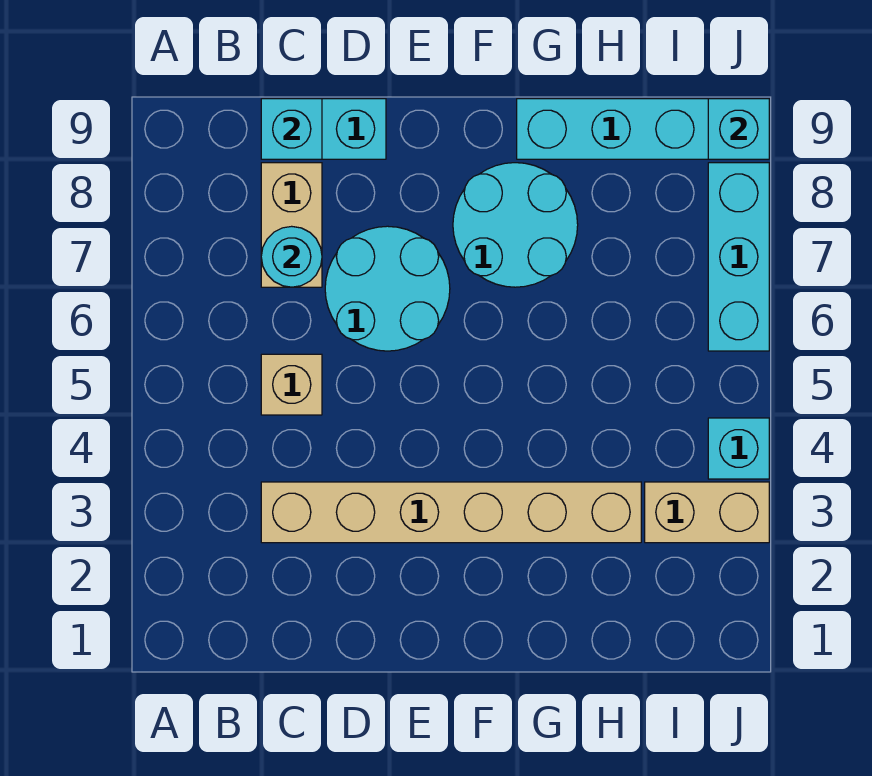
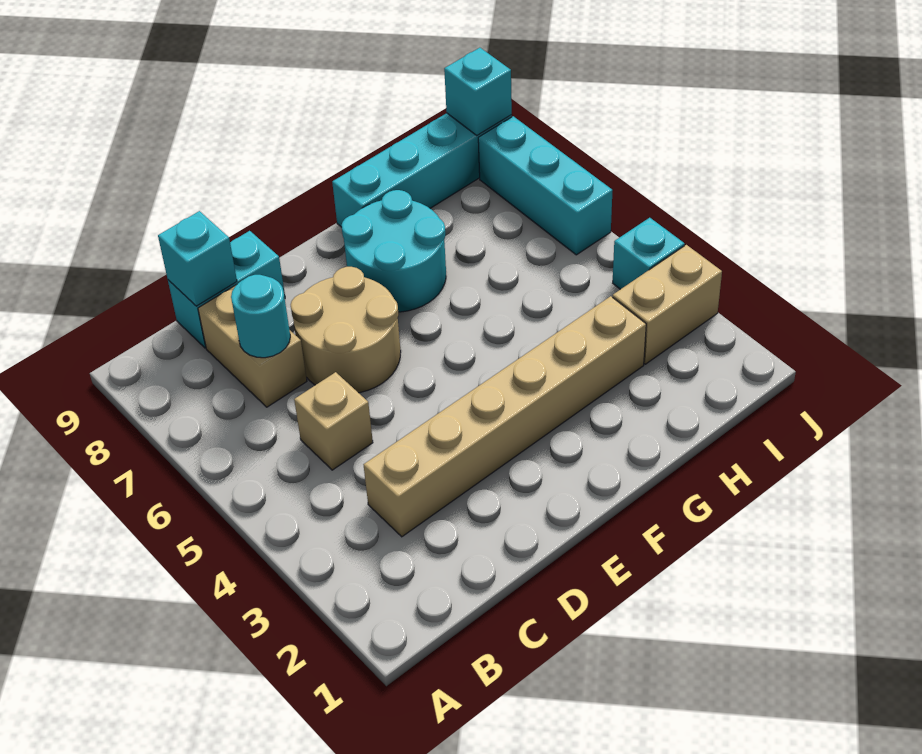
cyan round brick D6:E7 level 1 -> tan round brick D6:E7 level 1

